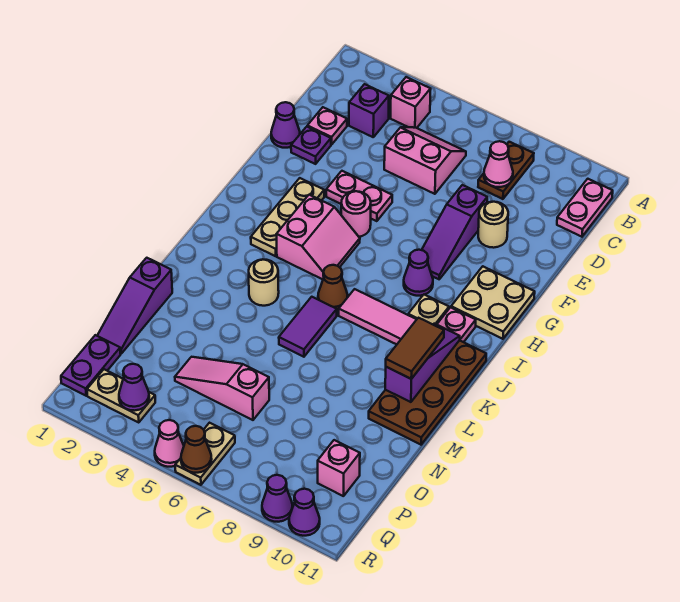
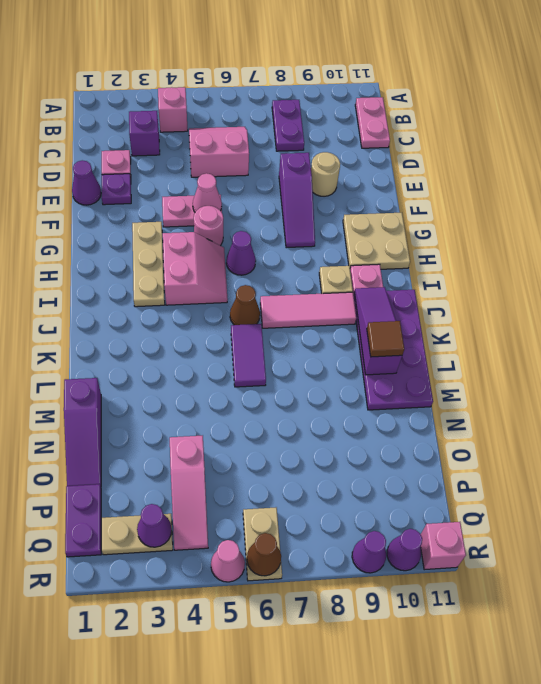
brown plate B8:C8 level 1 -> purple plate B8:C8 level 1
pink cone C8 level 2 -> pink cone F5 level 2
purple cone H8 level 1 -> purple cone H6 level 1
brown plate J10:M11 level 1 -> purple plate J10:M11 level 1
tan round brick K4 level 1 -> none
brown tile K10:L10 level 3 -> brown tile L10 level 3
pink slope O4:O6 level 1 top 6 -> pink slope O4:Q4 level 1 top O
pink brick P10 level 1 -> pink brick R11 level 1

